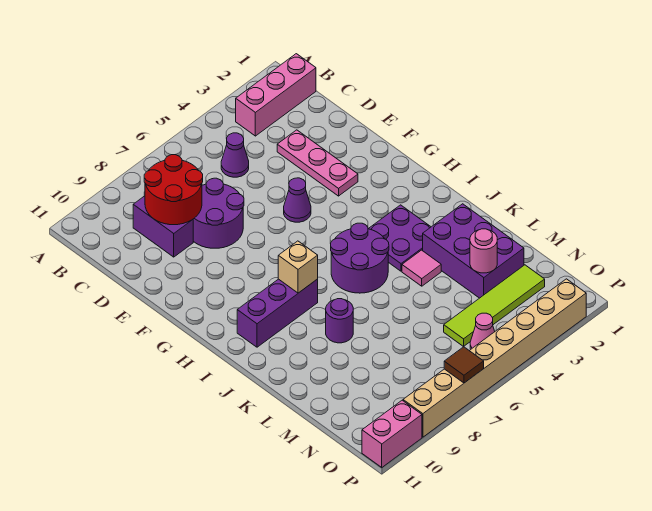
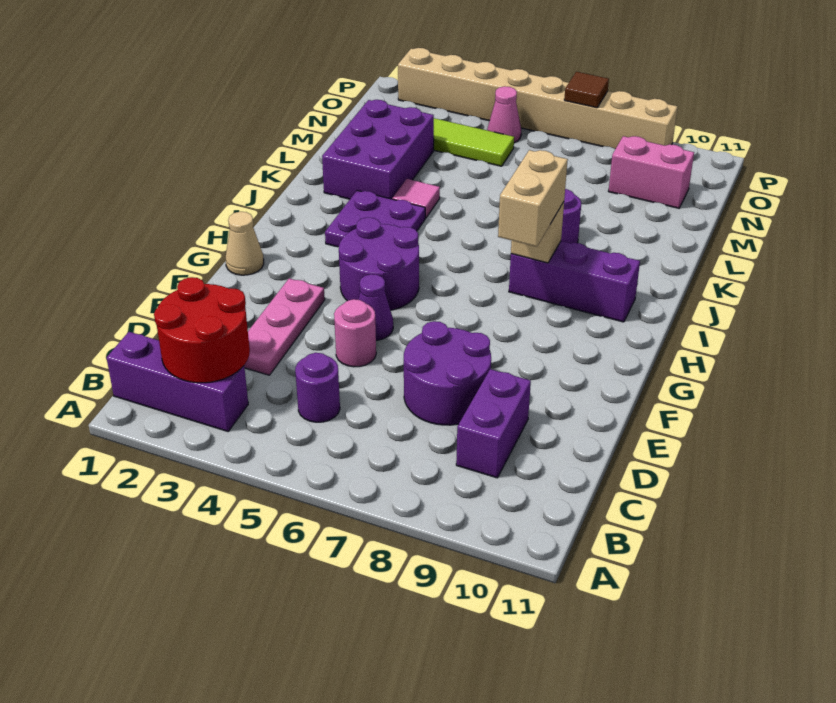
pink brick B1:B3 level 1 -> purple brick B1:B3 level 1
purple cone C5 level 1 -> purple round brick C5 level 1
red round brick C8:D9 level 2 -> red round brick B2:C3 level 2
none -> tan cone G1 level 1
none -> tan brick H8:I8 level 3
purple round brick I5:J6 level 1 -> purple round brick G4:H5 level 1
pink round brick M3 level 2 -> pink round brick E5 level 1
pink brick P10:P11 level 1 -> pink brick N9:N10 level 1

